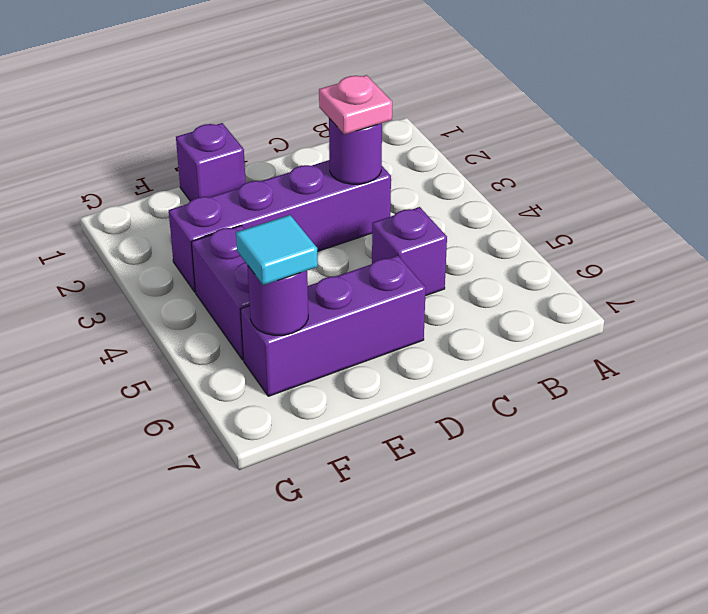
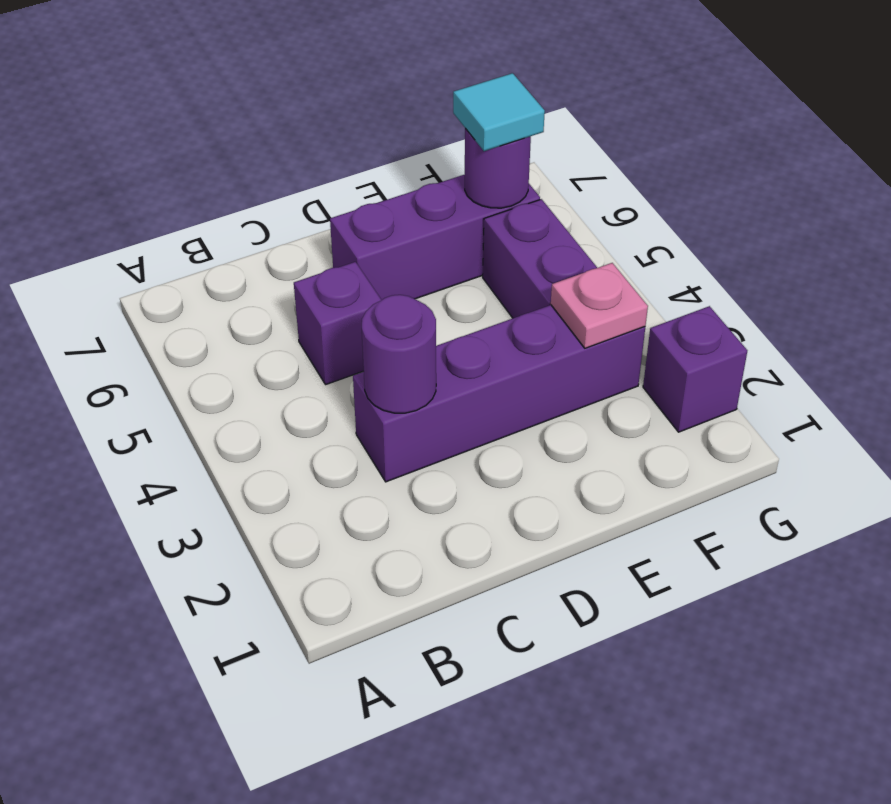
pink plate C3 level 3 -> pink plate F3 level 2
purple brick E1 level 1 -> purple brick G2 level 1

